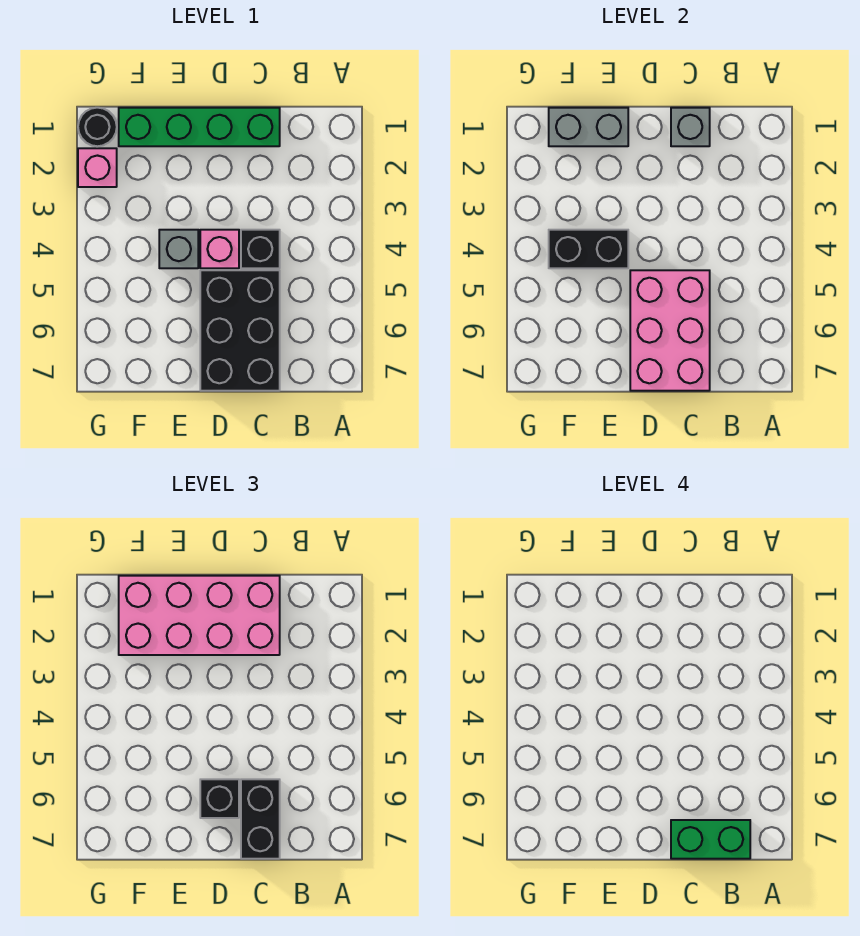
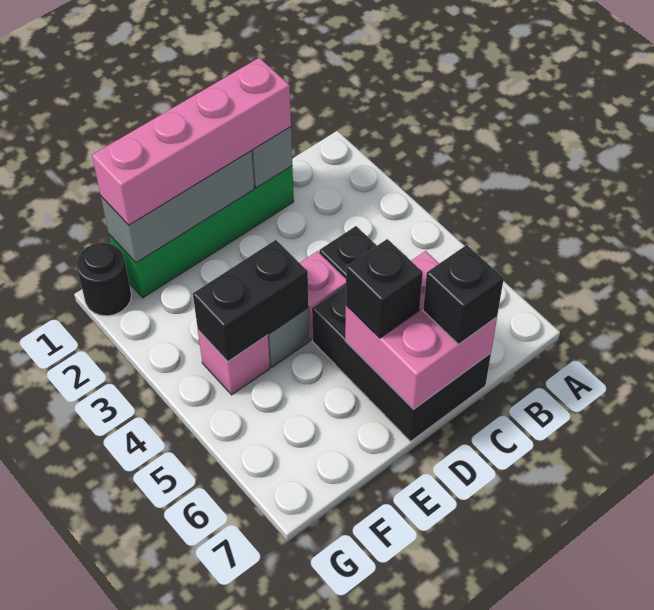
green brick B7:C7 level 4 -> none
pink brick C1:F2 level 3 -> pink brick C1:F1 level 3
pink brick C5:D7 level 2 -> pink brick C6:D7 level 2
black brick C6:C7 level 3 -> black brick C7 level 3
grey brick E1:F1 level 2 -> grey brick D1:F1 level 2
pink brick G2 level 1 -> pink brick F4 level 1

